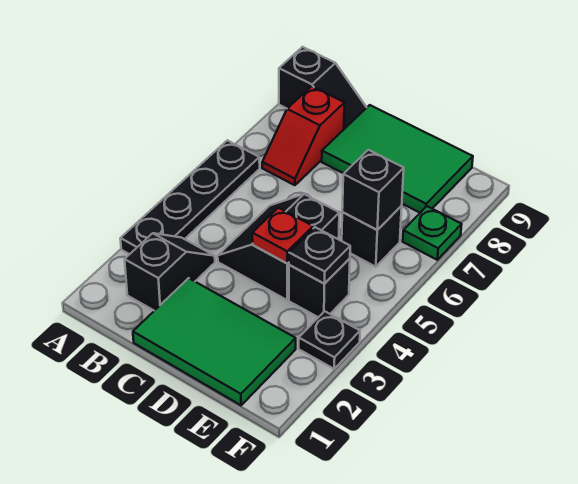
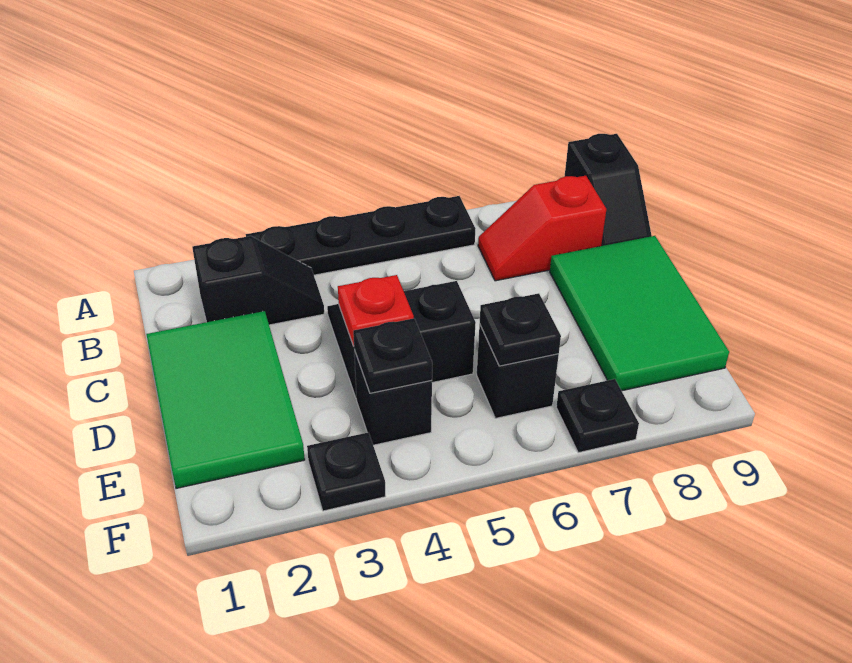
black brick E6 level 2 -> black plate E6 level 2
green plate F7 level 1 -> black plate F7 level 1

